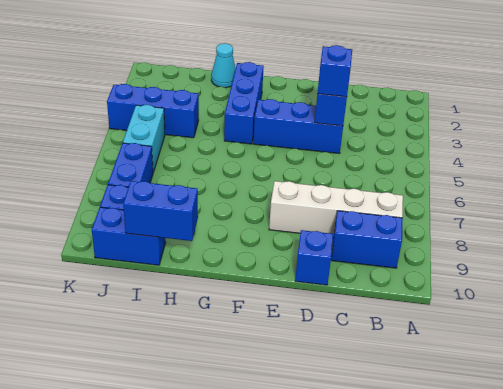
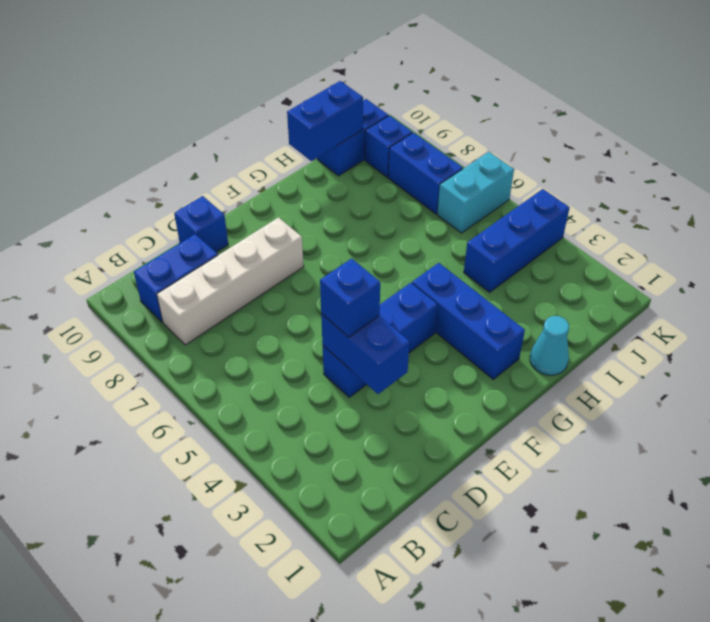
cyan brick J5:J6 level 1 -> cyan brick J6:K6 level 1

